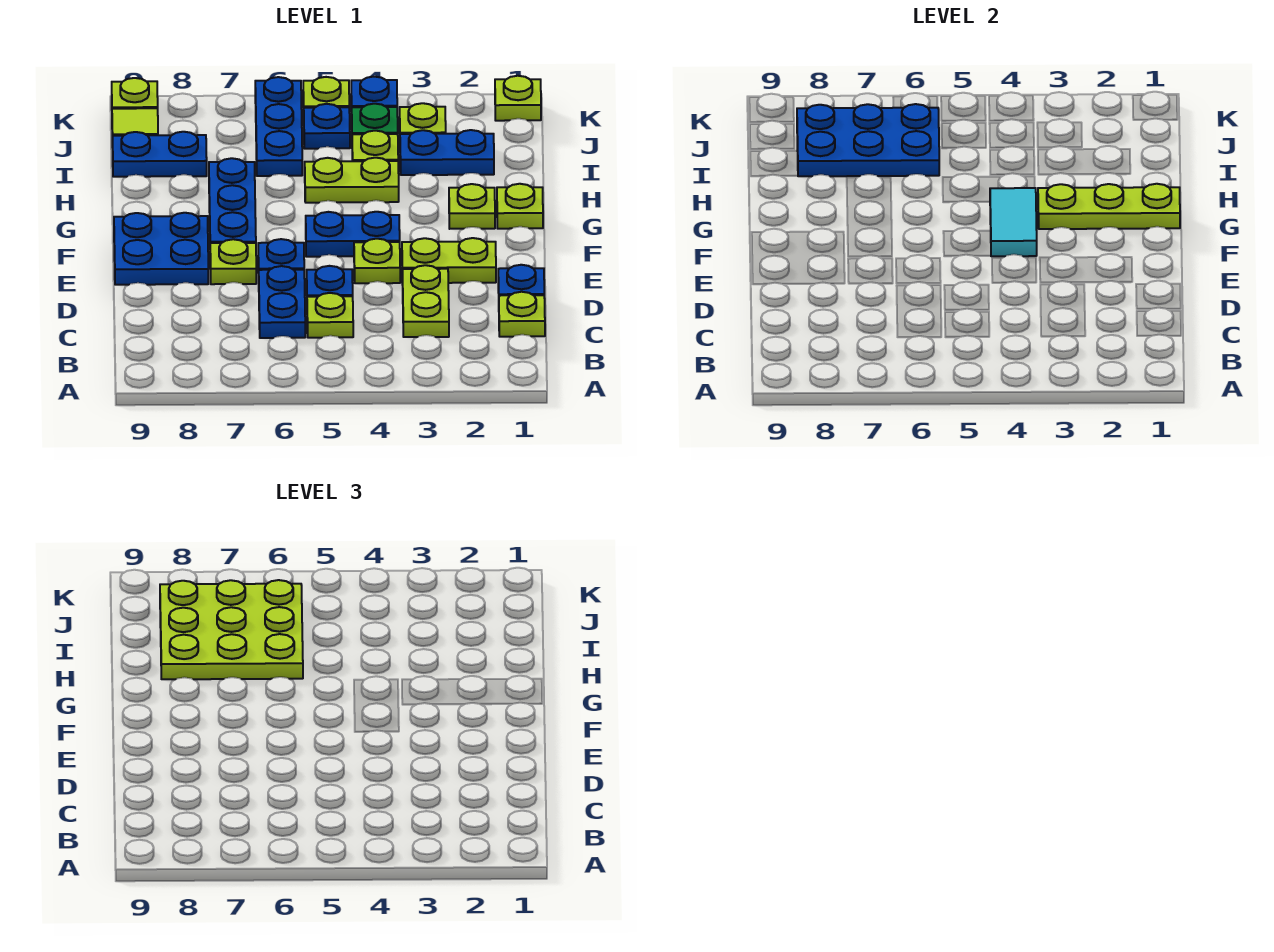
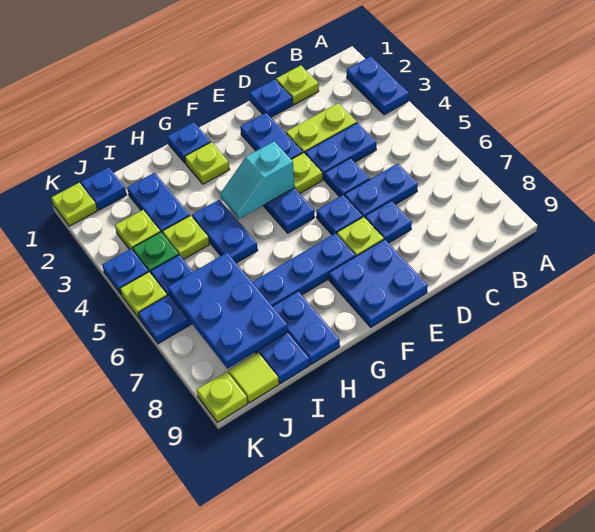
none -> blue plate A2:A3 level 1
none -> blue plate C4:D4 level 1
lime plate C5 level 1 -> none
none -> blue plate D7 level 1
lime plate E2:E3 level 1 -> blue plate E2:E3 level 1
cyan tile F4:G4 level 2 -> cyan slope F4:G4 level 2 top F
lime plate G1 level 1 -> blue plate G1 level 1
lime plate G1:G3 level 2 -> none
lime plate H4:H5 level 1 -> blue plate H4:H5 level 1
lime plate H6:J8 level 3 -> none
none -> blue plate H8:H9 level 1
none -> blue plate J1 level 1

